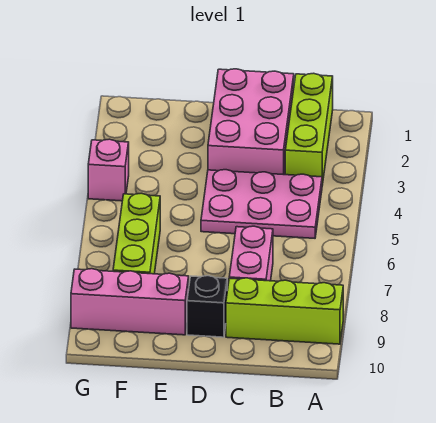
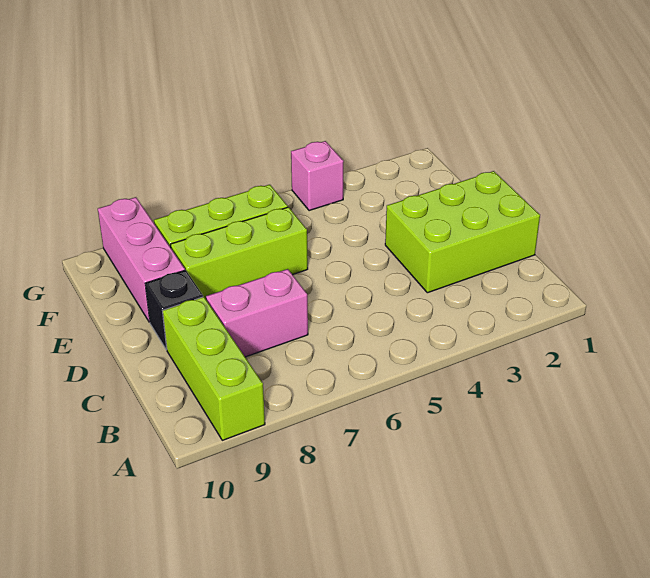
lime brick B1:B3 level 1 -> lime brick E6:E8 level 1
pink plate B4:D5 level 1 -> none
pink brick C1:D3 level 1 -> lime brick C1:D3 level 1

